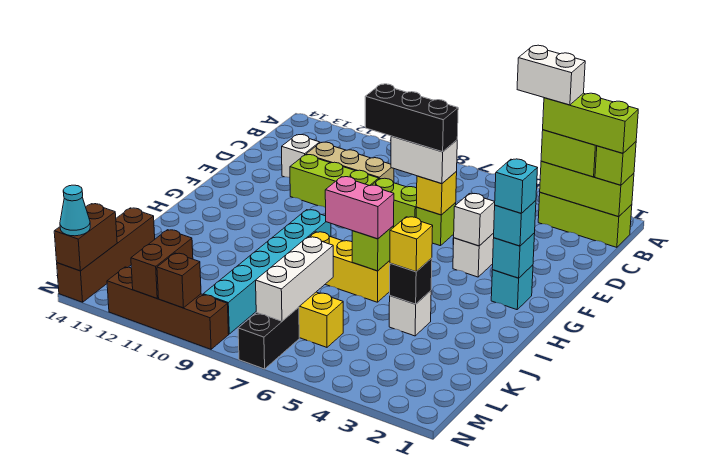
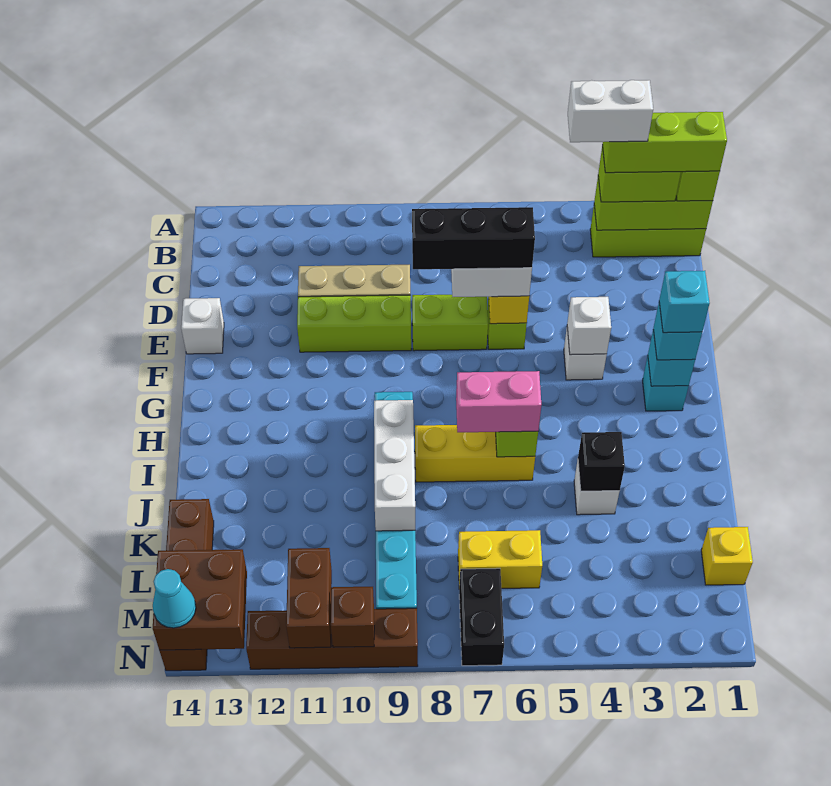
white brick D12 level 1 -> white brick E14 level 1
yellow brick J4 level 3 -> yellow brick L1 level 1
white brick K7:M7 level 2 -> white brick I9:K9 level 2
brown brick M14:N14 level 2 -> brown brick M13:N14 level 2

